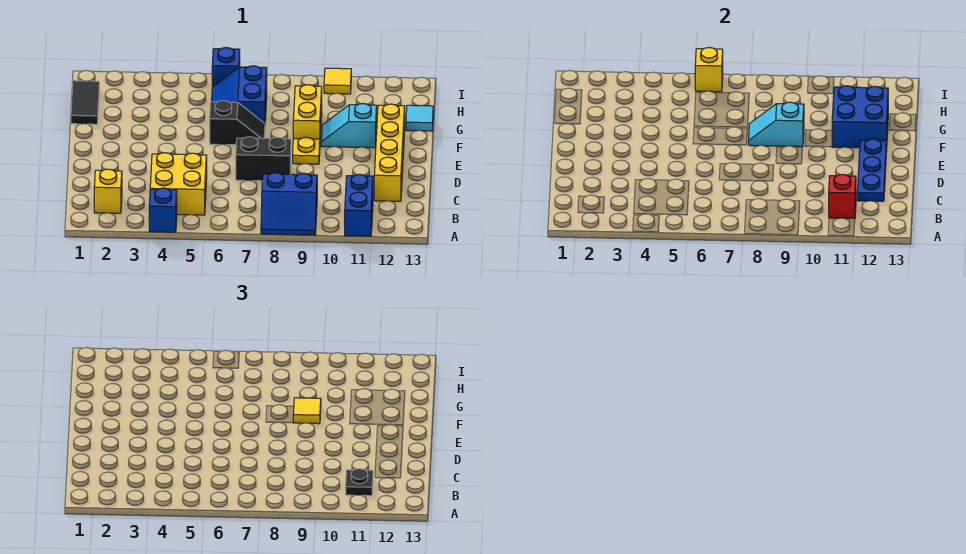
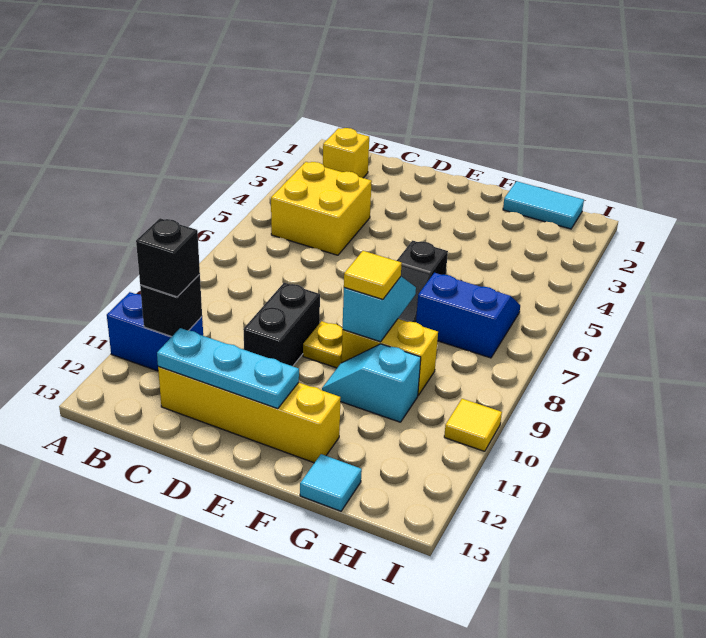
blue brick A4 level 1 -> none
blue slope A8:B9 level 1 top B -> none
red brick B11 level 2 -> black brick B11 level 2
black plate B11 level 3 -> black brick B11 level 3
blue plate C12:E12 level 2 -> cyan plate C12:E12 level 2
black brick D7:D8 level 1 -> black brick D9:D10 level 1
cyan slope F10:F11 level 1 top 11 -> cyan slope F10:G10 level 1 top G
blue brick F11:G12 level 2 -> none
black tile G1:H1 level 1 -> cyan tile G1:H1 level 1
blue brick I6 level 1 -> none
yellow brick I6 level 2 -> none

